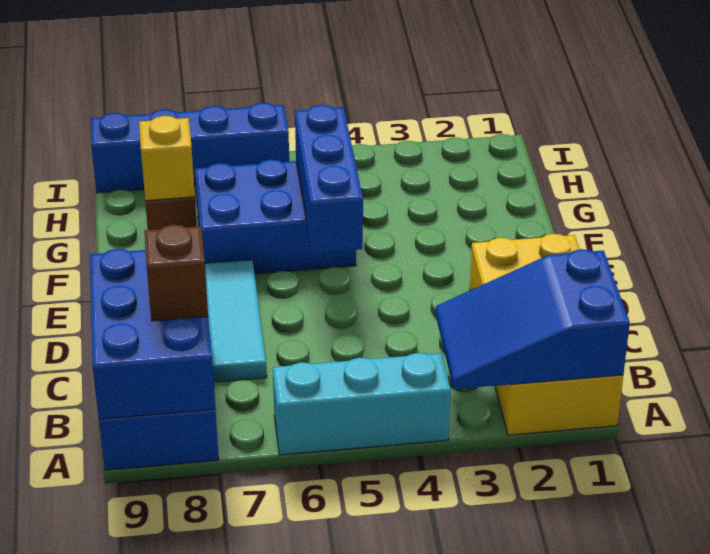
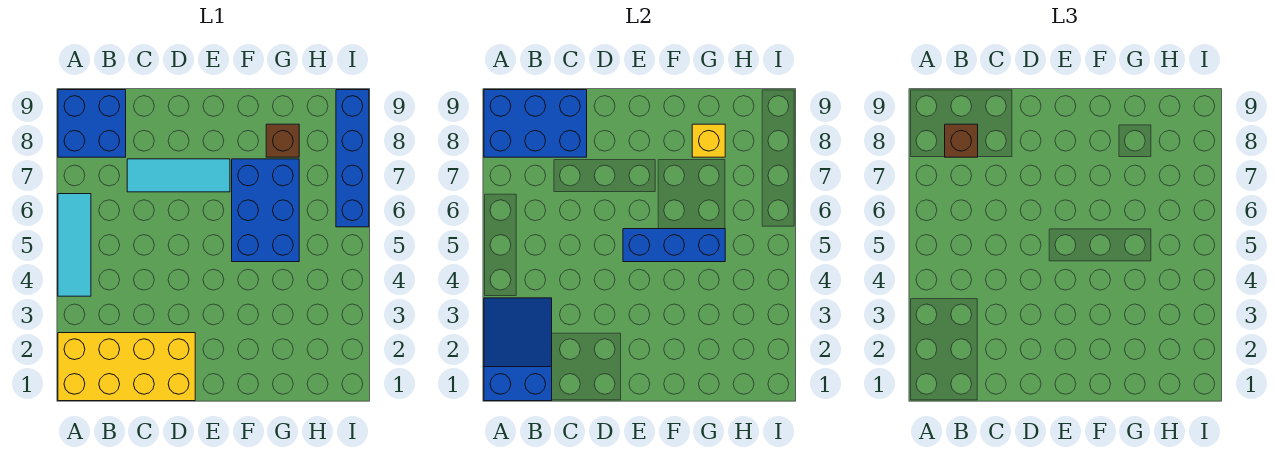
cyan brick A4:A6 level 1 -> cyan tile A4:A6 level 1

